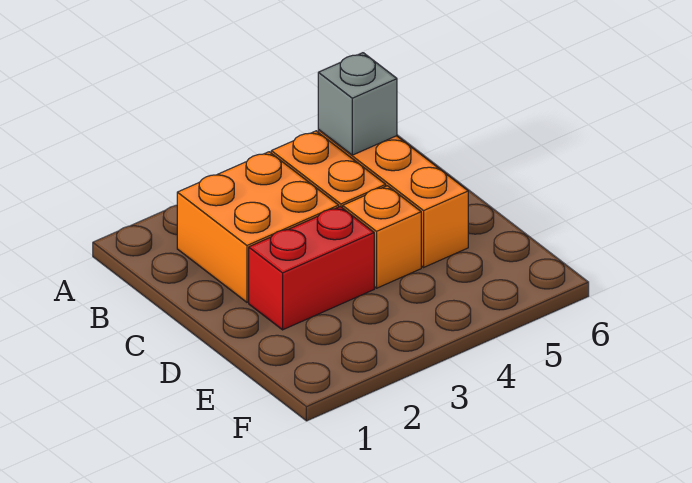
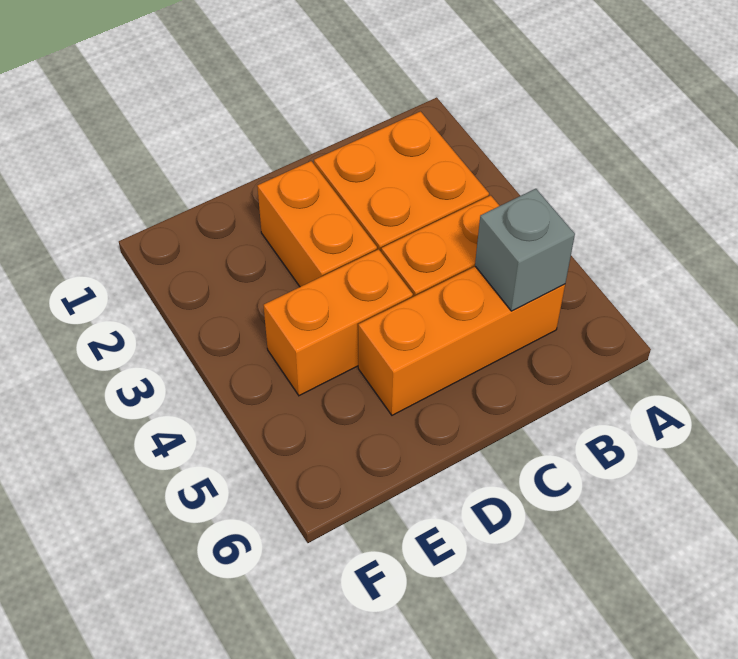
red brick D2:D3 level 1 -> orange brick D2:D3 level 1
orange brick D4 level 1 -> orange brick D4:E4 level 1

